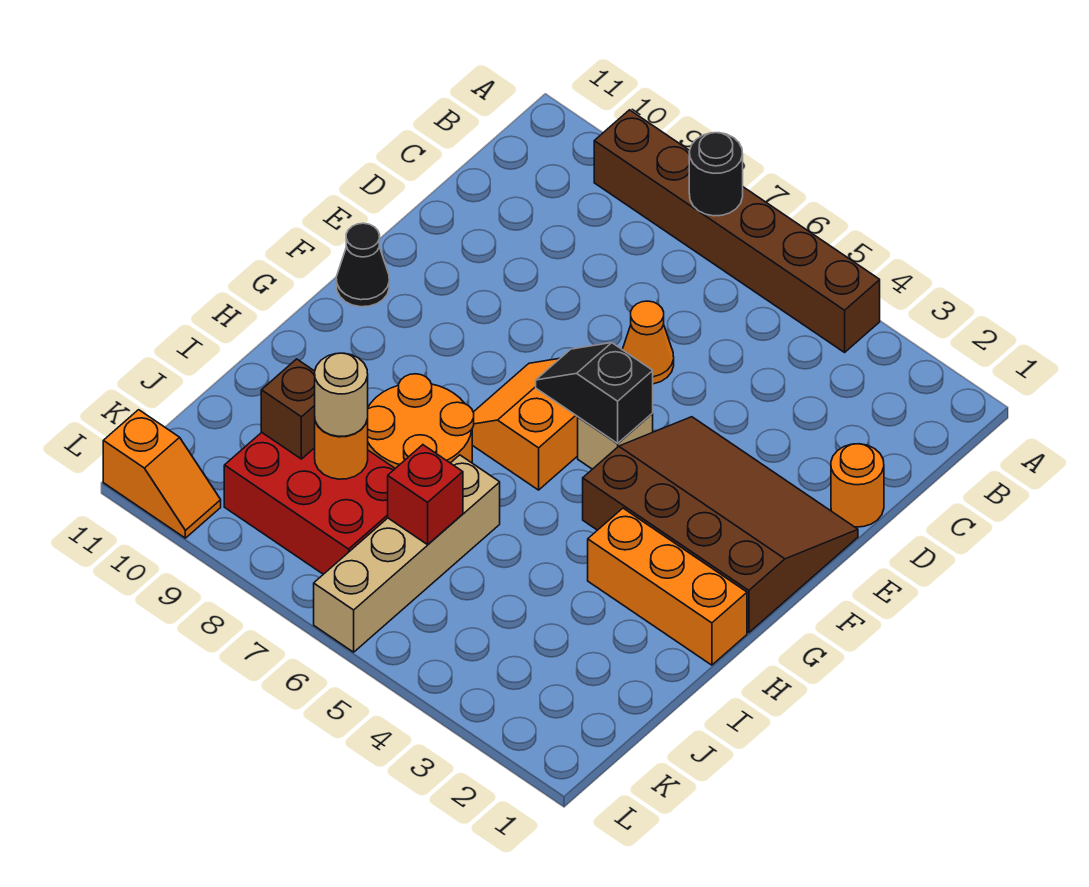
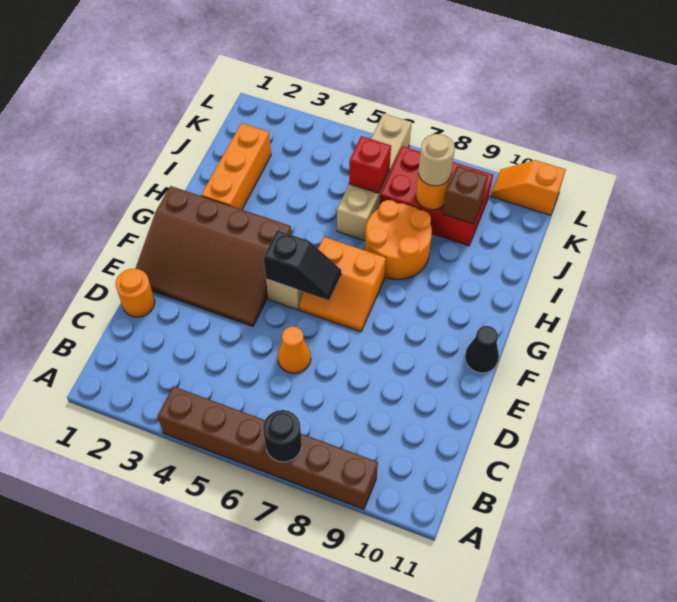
orange slope F6:G7 level 1 top 6 -> orange slope F6:G7 level 1 top G
orange brick H1:H3 level 1 -> orange brick H2:J2 level 1

